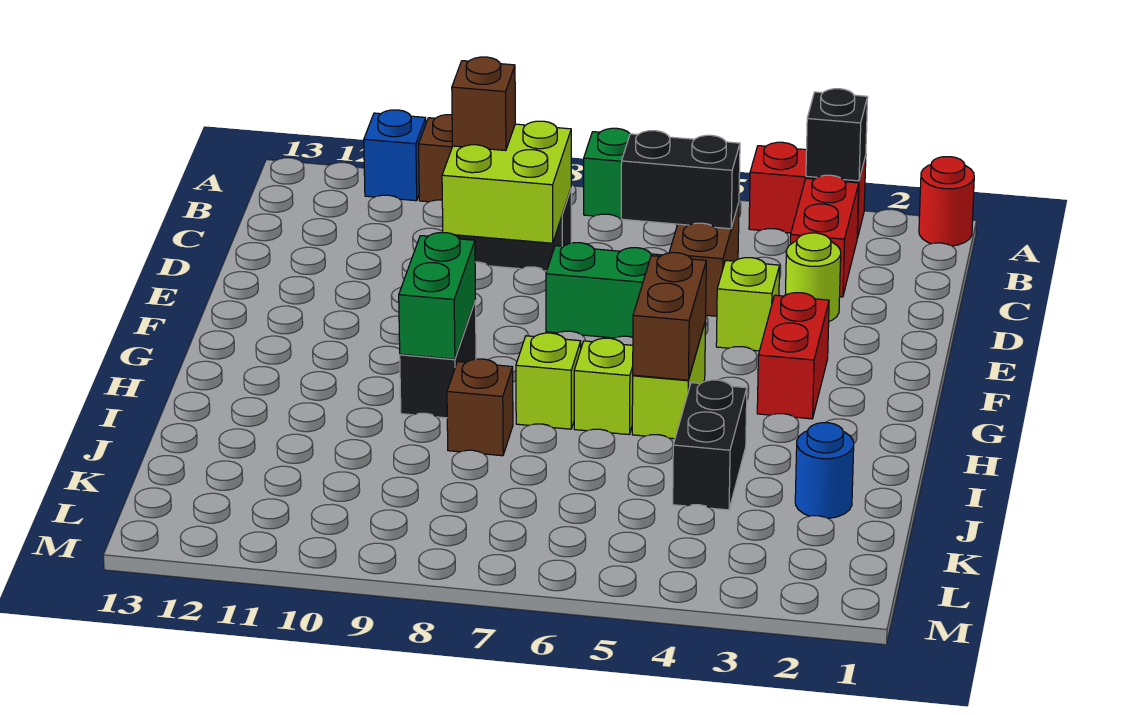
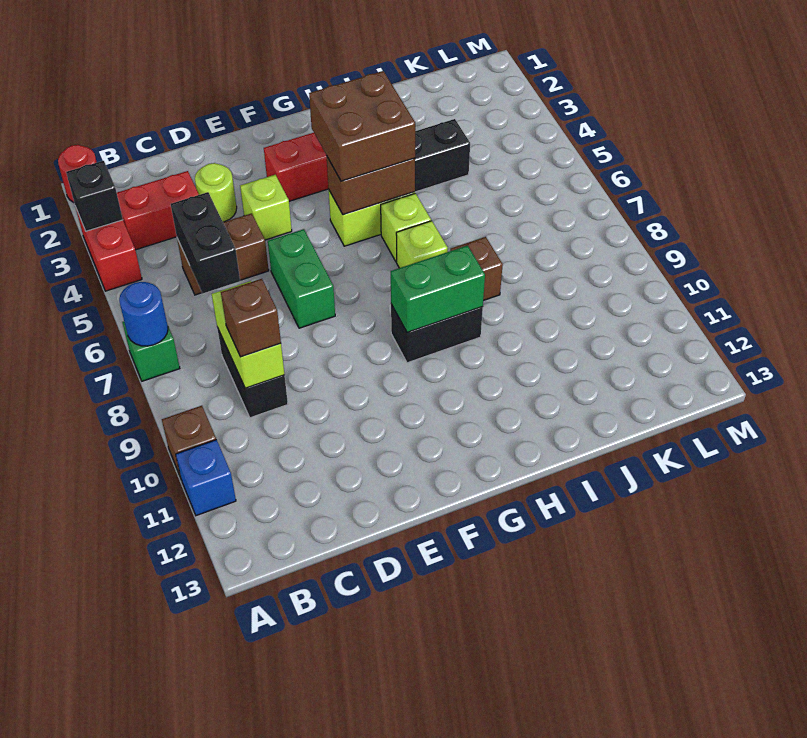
lime brick C8:D9 level 2 -> lime brick C8:C9 level 2
none -> brown brick G4:H5 level 3
blue round brick J2 level 1 -> blue round brick A7 level 2

